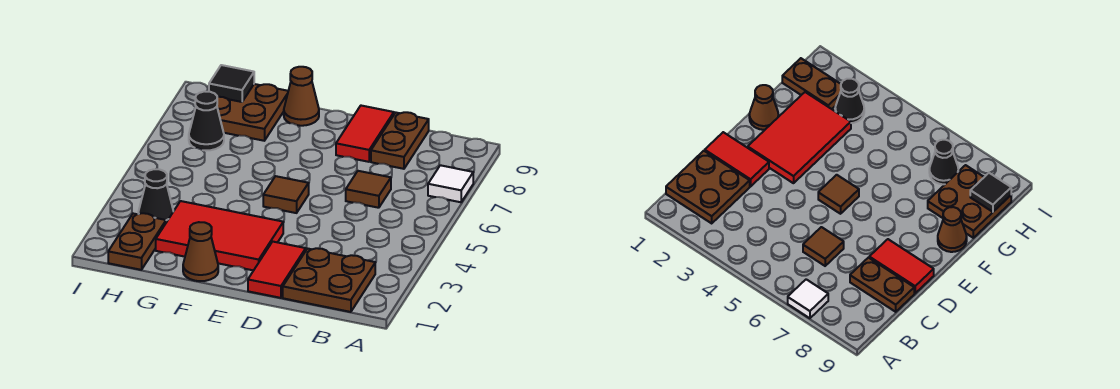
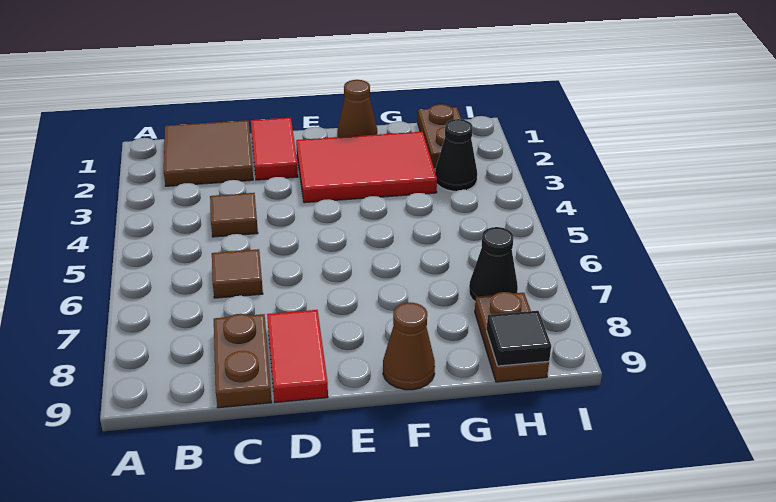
white tile A7 level 1 -> none
brown plate B1:C2 level 1 -> brown tile B1:C2 level 1
brown tile E5 level 1 -> brown tile C4 level 1
brown plate G8:H9 level 1 -> brown plate H8:H9 level 1

